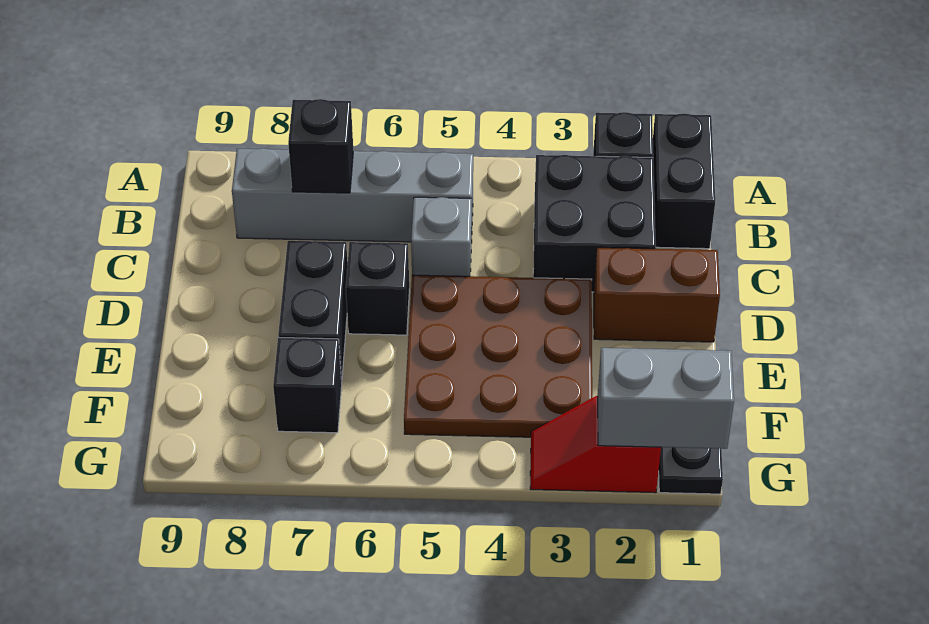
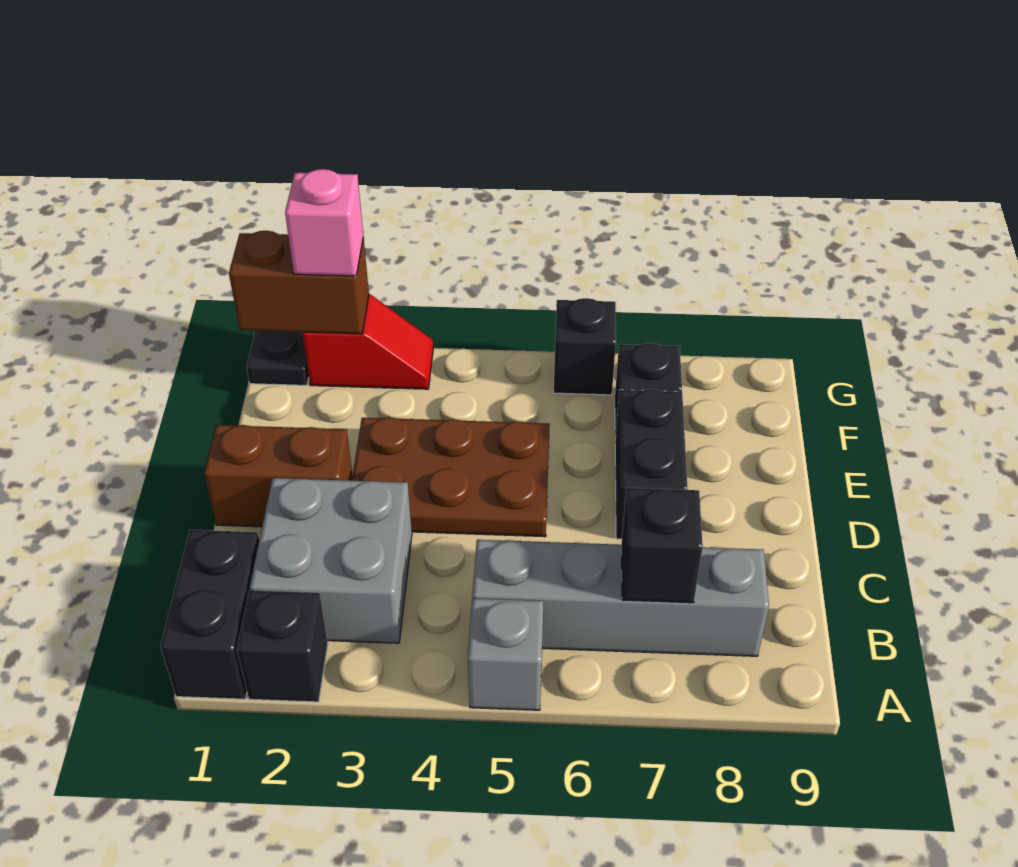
black brick B2:C3 level 1 -> grey brick B2:C3 level 1
grey brick C5 level 1 -> grey brick A5 level 1
brown plate D3:F5 level 1 -> brown plate D3:E5 level 1
black brick D6 level 1 -> black brick G6 level 1
grey brick G1:G2 level 2 -> brown brick G1:G2 level 2
none -> pink brick G2 level 3

